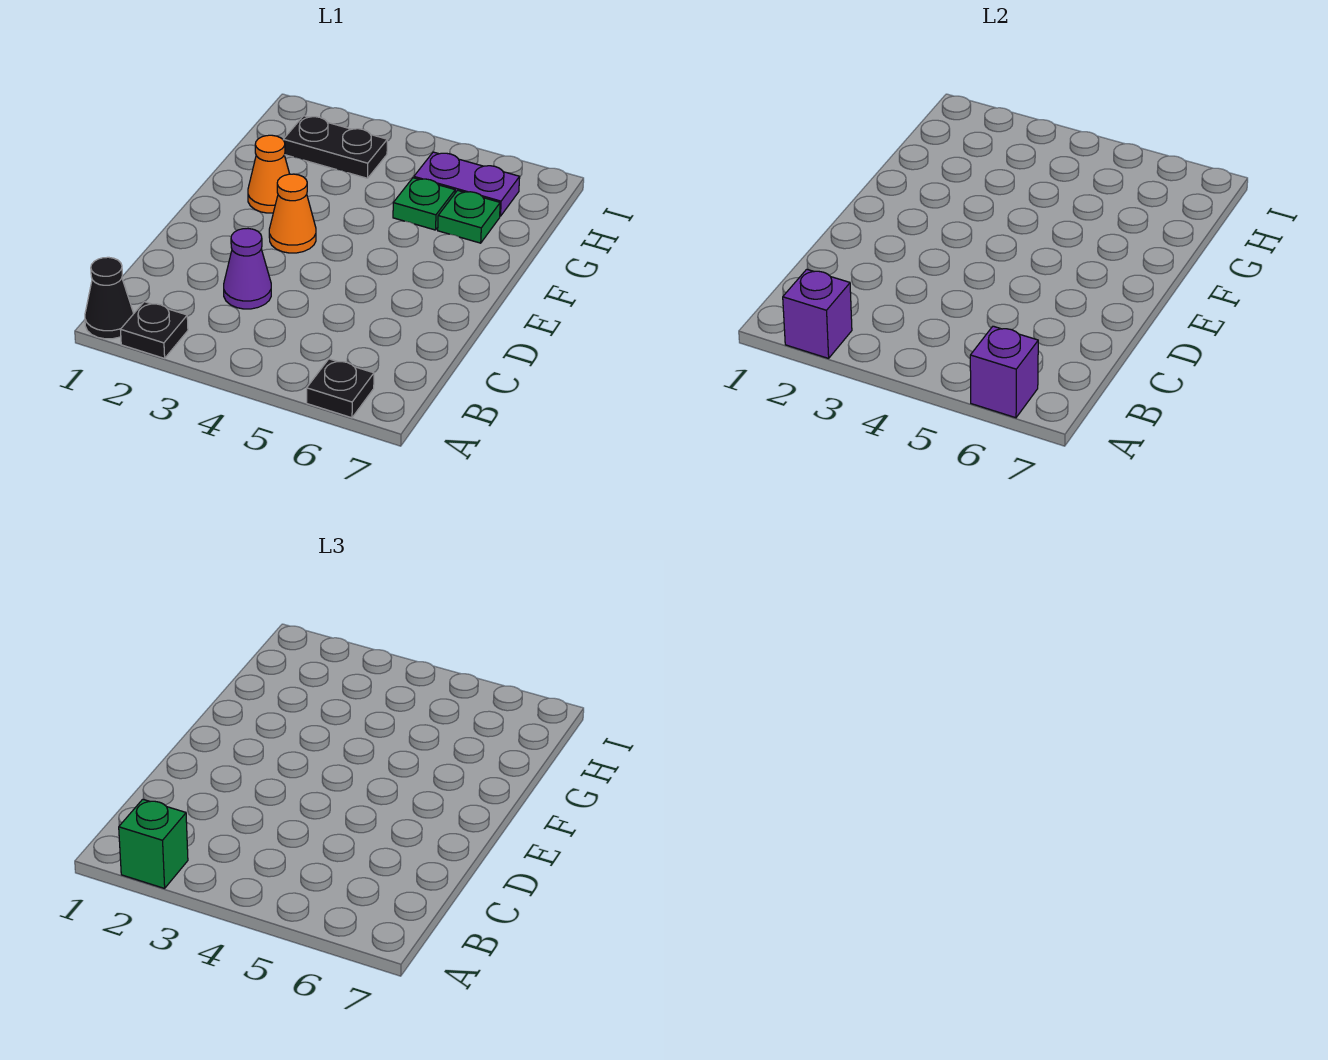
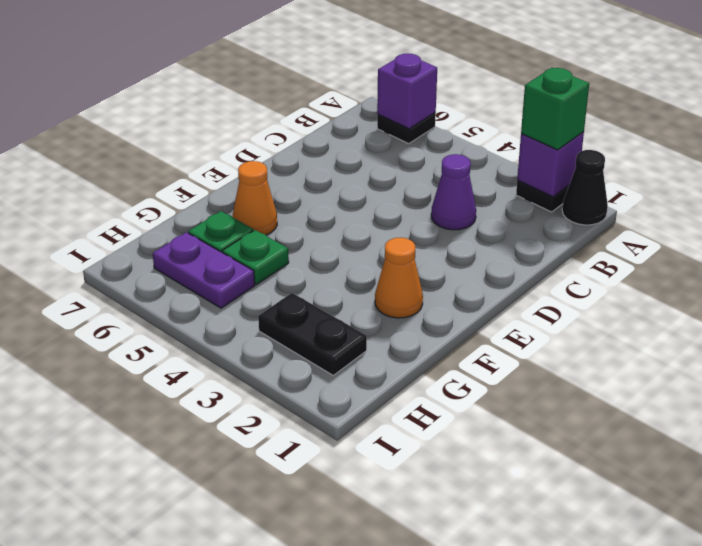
orange cone E3 level 1 -> orange cone F6 level 1

